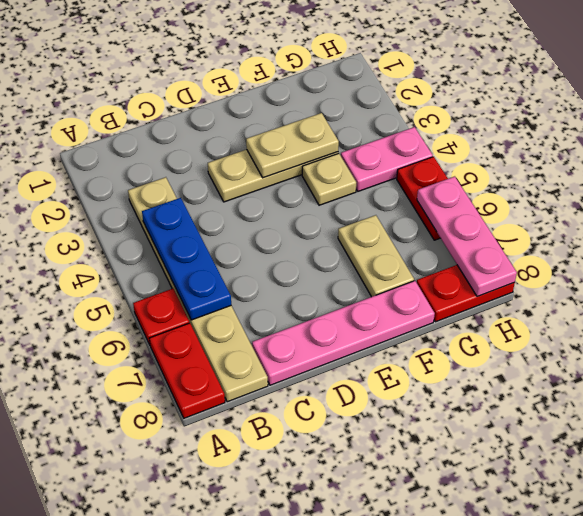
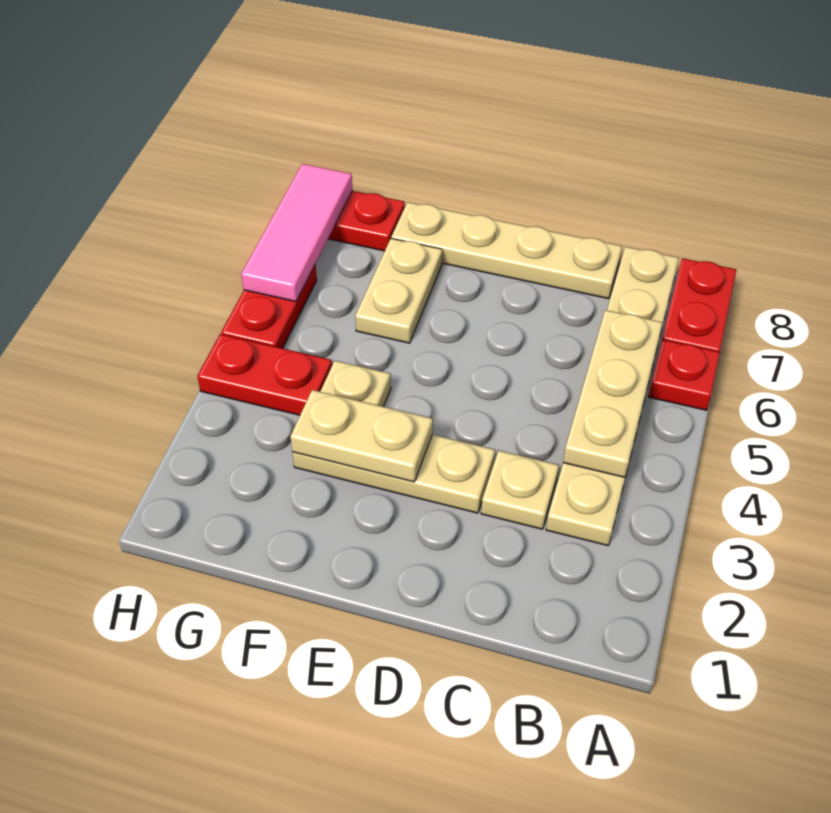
blue plate B4:B6 level 2 -> tan plate B4:B6 level 2
none -> tan plate C3 level 1
pink plate C8:F8 level 1 -> tan plate C8:F8 level 1
pink plate G4:H4 level 1 -> red plate G4:H4 level 1
pink plate H6:H8 level 2 -> pink tile H6:H8 level 2

